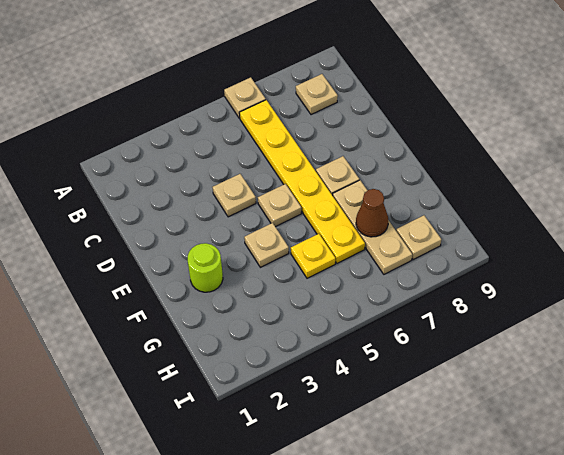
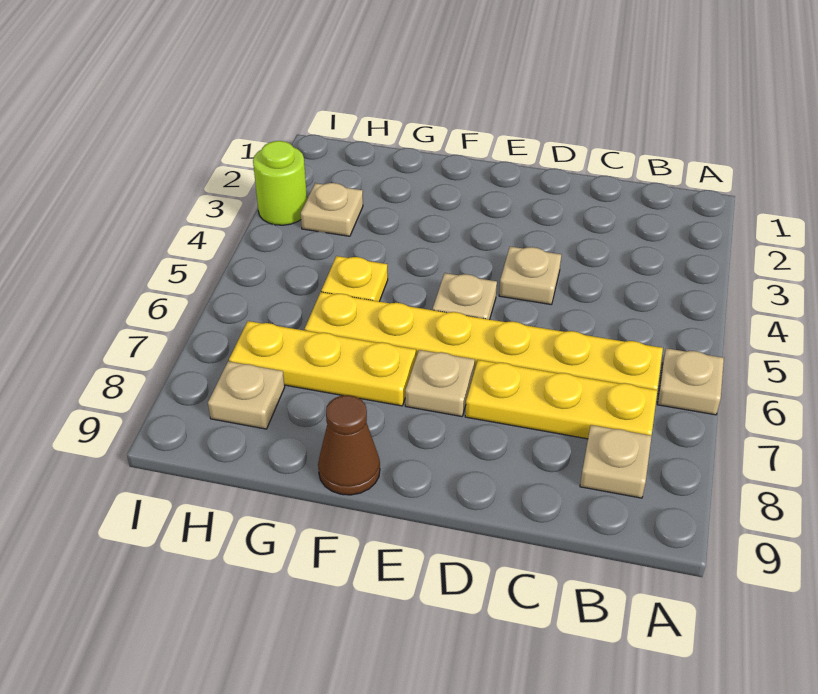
none -> yellow plate B7:D7 level 1
lime round brick F2 level 1 -> lime round brick I3 level 1
tan plate F4 level 1 -> tan plate H3 level 1
tan plate F7:H7 level 1 -> yellow plate F7:H7 level 1
brown cone G7 level 2 -> brown cone F9 level 1

